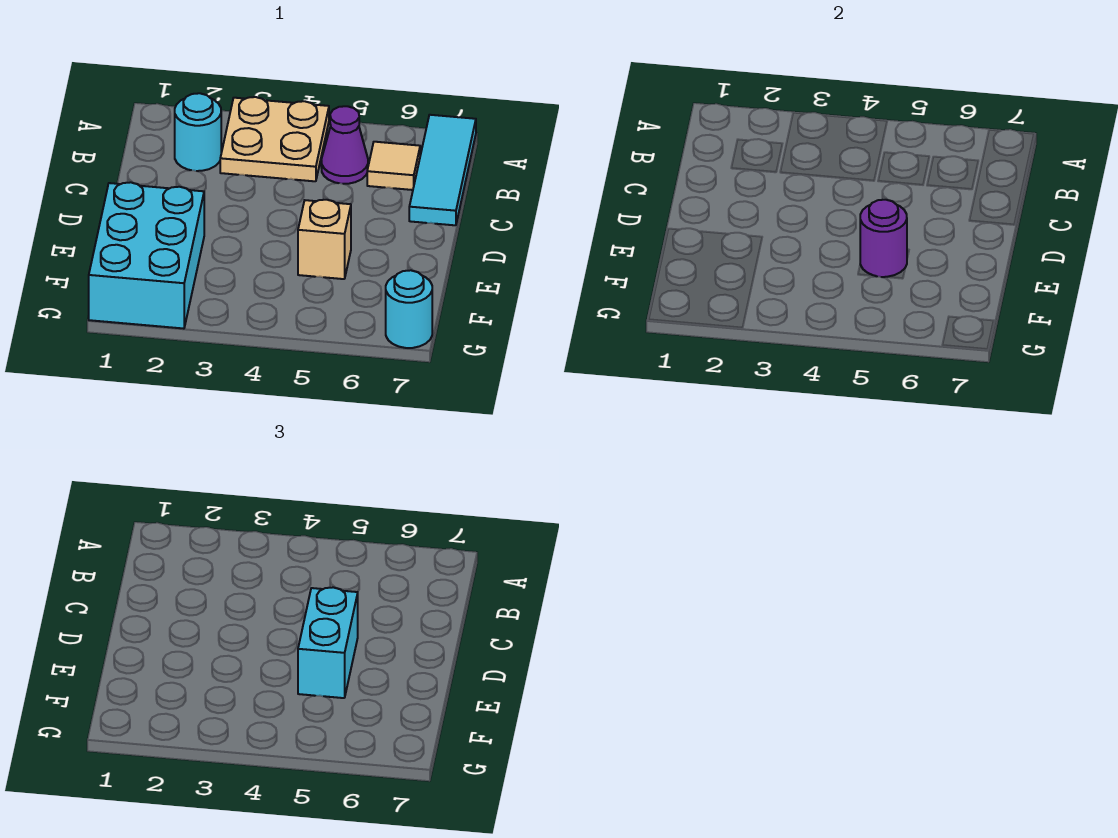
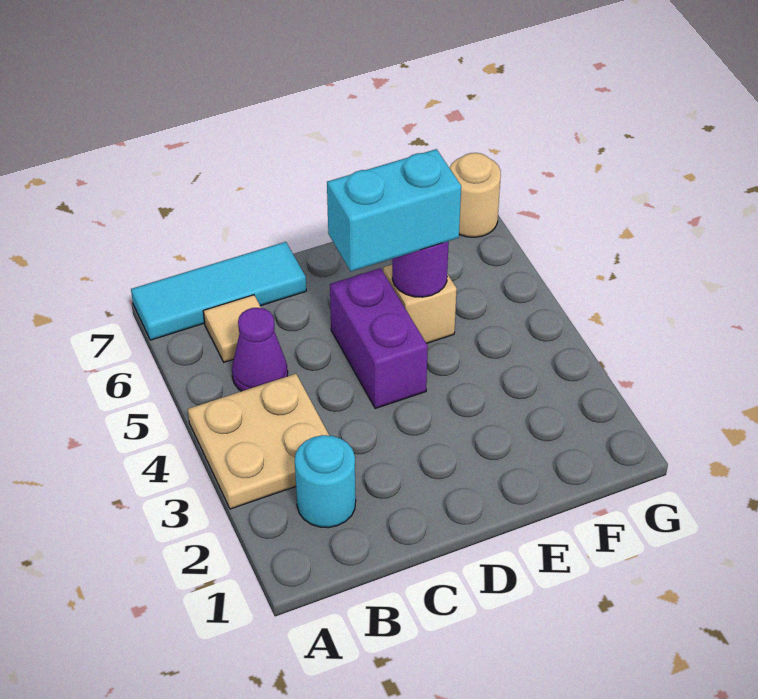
none -> purple brick D4:D5 level 1
cyan brick E1:G2 level 1 -> none
cyan round brick G7 level 1 -> tan round brick G7 level 1

